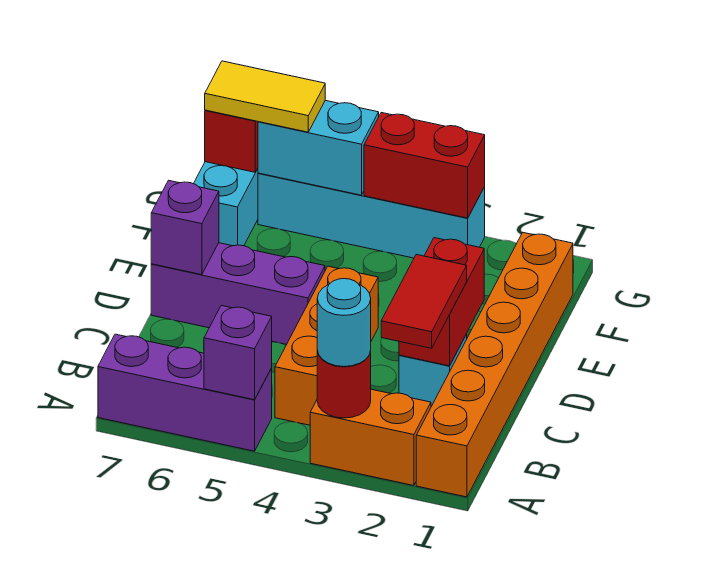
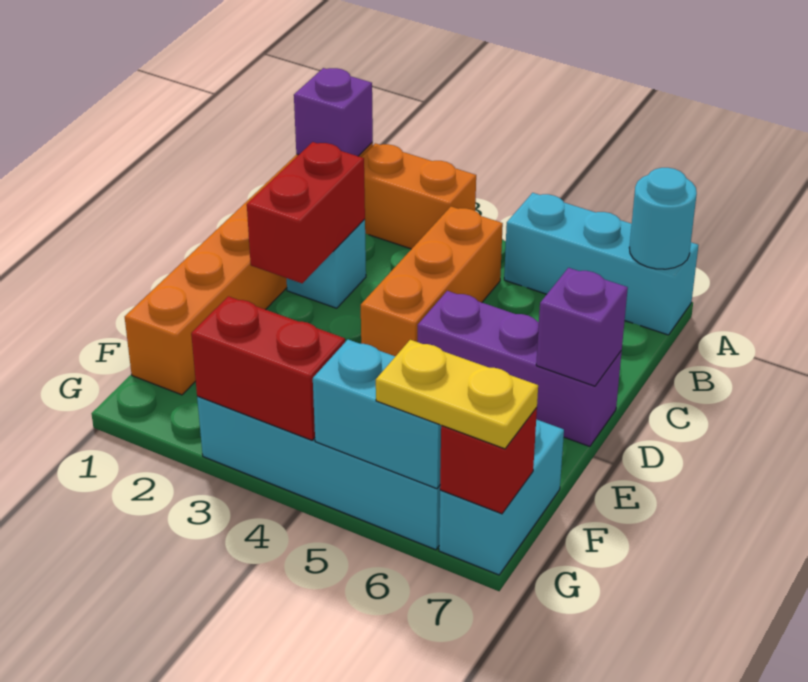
red round brick A3 level 2 -> none
cyan round brick A3 level 3 -> cyan round brick A7 level 2
purple brick A5:A7 level 1 -> cyan brick A5:A7 level 1
purple brick A5 level 2 -> purple brick A1 level 2
red tile B2:C2 level 3 -> none
yellow tile G6:G7 level 3 -> yellow plate G6:G7 level 3

